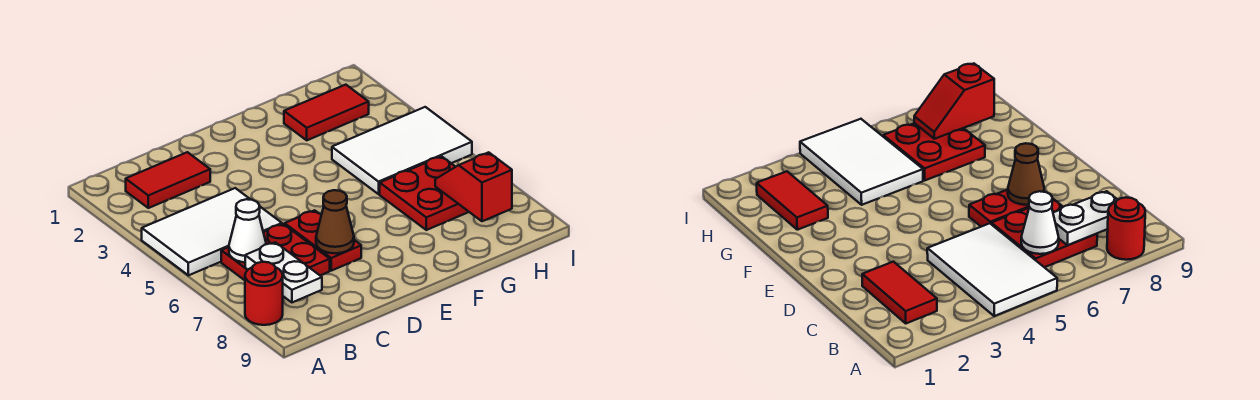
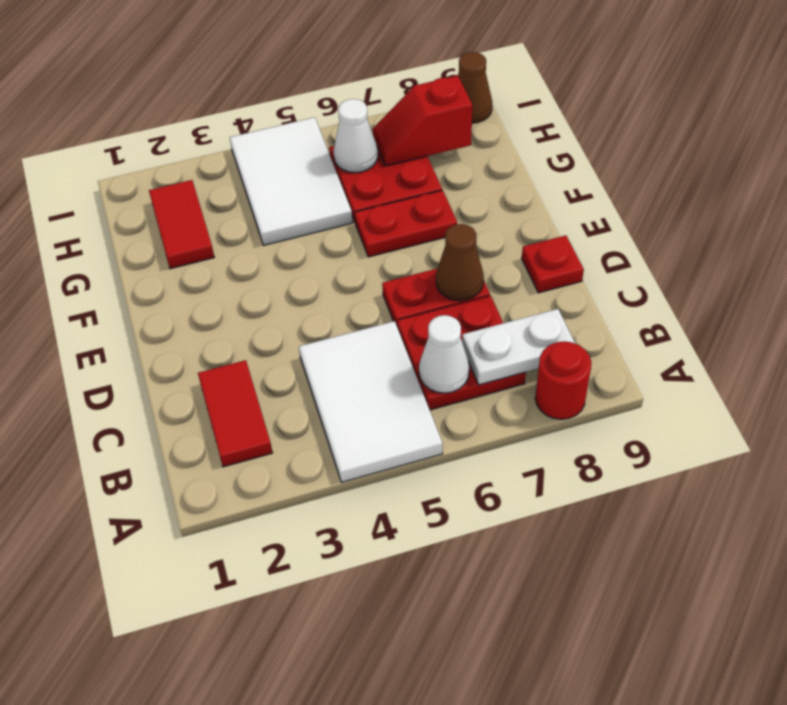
none -> red plate D9 level 1
none -> red plate F6:F7 level 1
none -> white cone H6 level 2
none -> brown cone I9 level 1

